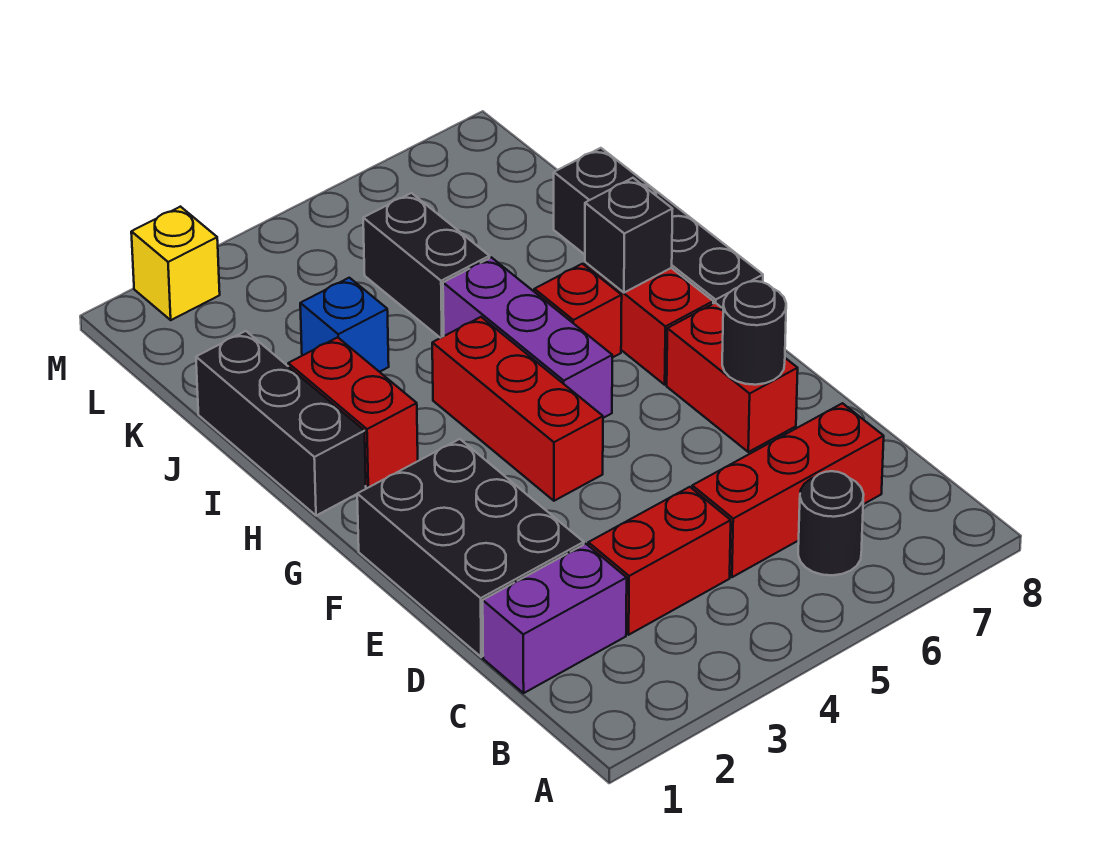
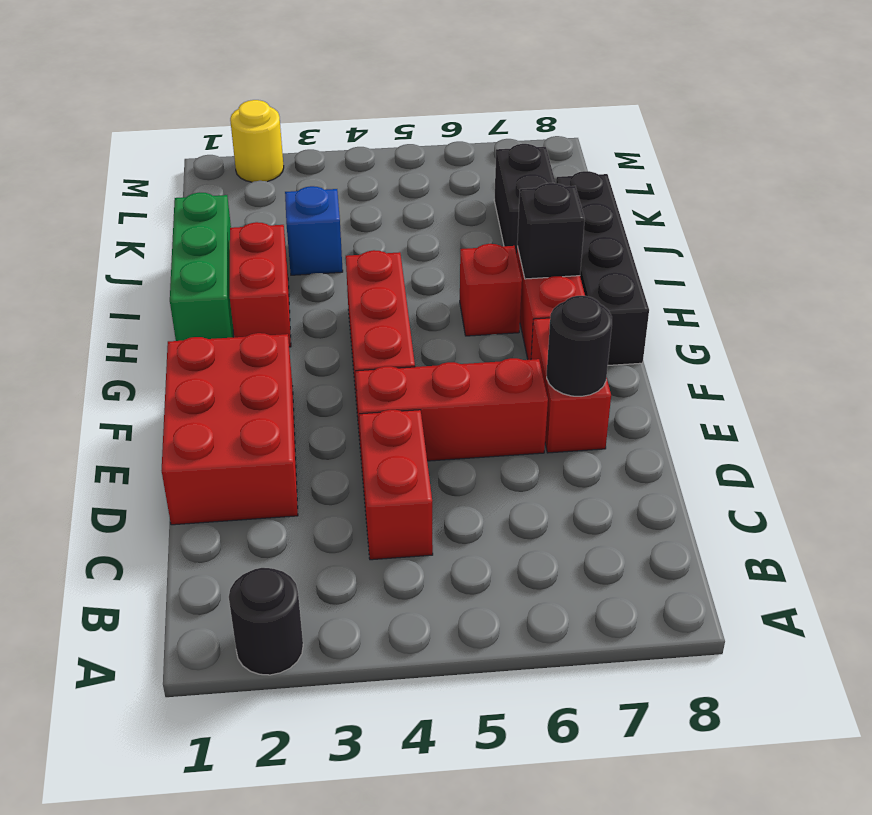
black round brick B6 level 1 -> black round brick A2 level 1
purple brick C1:C2 level 1 -> none
red brick C3:C4 level 1 -> red brick C4:D4 level 1
red brick C5:C7 level 1 -> red brick E4:E6 level 1
black brick D1:F2 level 1 -> red brick D1:F2 level 1
purple brick G5:I5 level 1 -> none
black brick H1:J1 level 1 -> green brick H1:J1 level 1
black brick J5:K5 level 1 -> black brick J7:K7 level 1
yellow brick M2 level 1 -> yellow round brick M2 level 1

